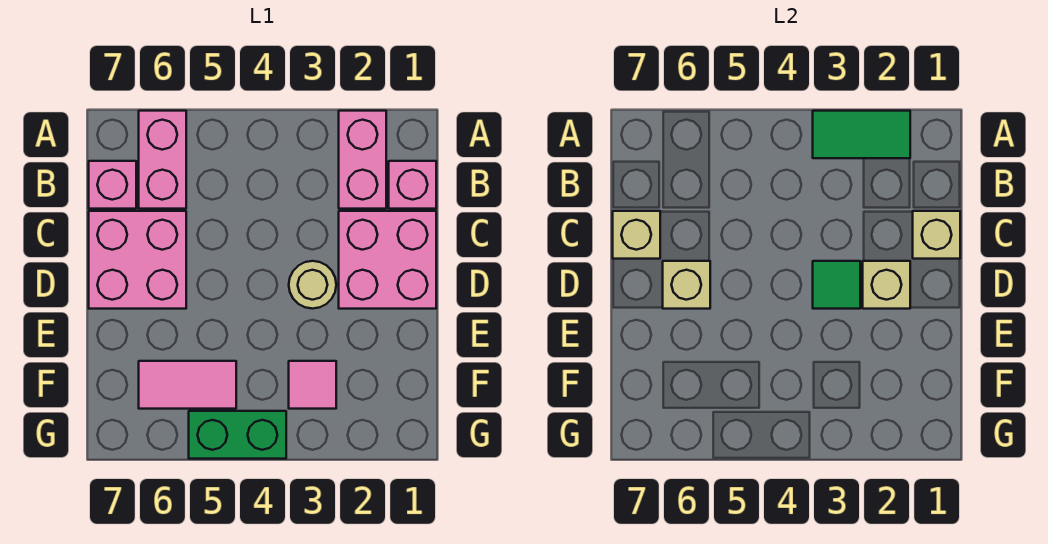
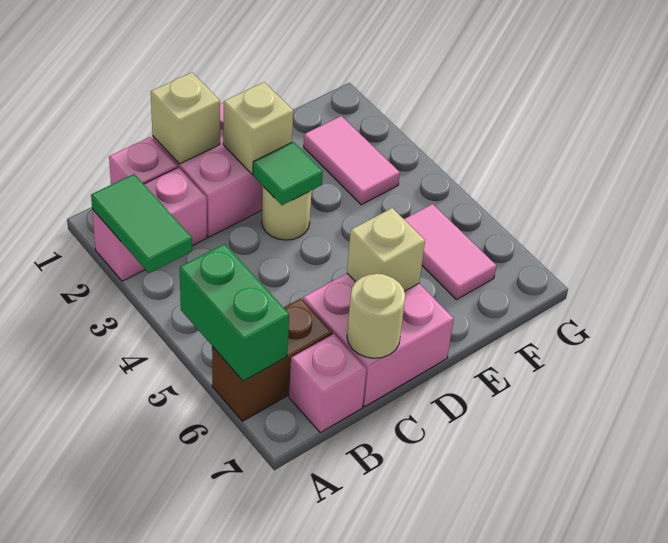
pink brick A6:B6 level 1 -> brown brick A6:B6 level 1
tan brick C7 level 2 -> tan round brick C7 level 2
pink tile F3 level 1 -> pink tile F2:F3 level 1
green brick G4:G5 level 1 -> green brick A5:A6 level 2

